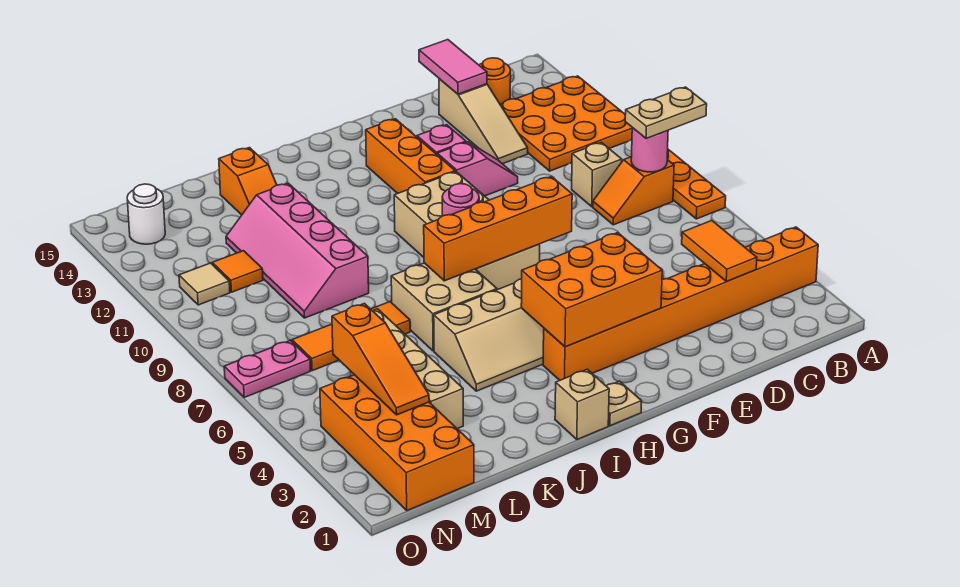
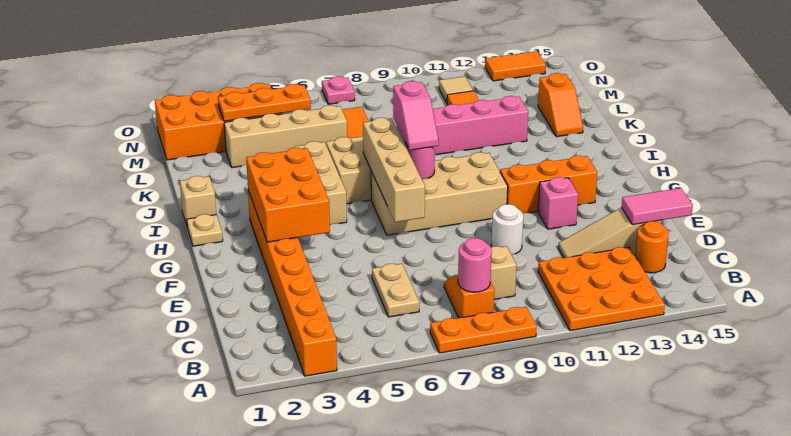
tan plate A8:B8 level 3 -> tan plate C6:D6 level 1
orange tile C3:C4 level 2 -> orange tile O13:O14 level 1
pink slope E11:F11 level 1 top F -> pink slope H8:I8 level 3 top I
orange brick F7:I7 level 2 -> tan brick F7:I7 level 2
orange slope K13:K14 level 1 top 14 -> orange slope K14:L14 level 1 top L
orange slope M3:M5 level 2 top 5 -> orange plate M3:M5 level 2
pink plate N7:O7 level 1 -> pink plate O7 level 1
white round brick N14 level 1 -> white round brick E10 level 1

